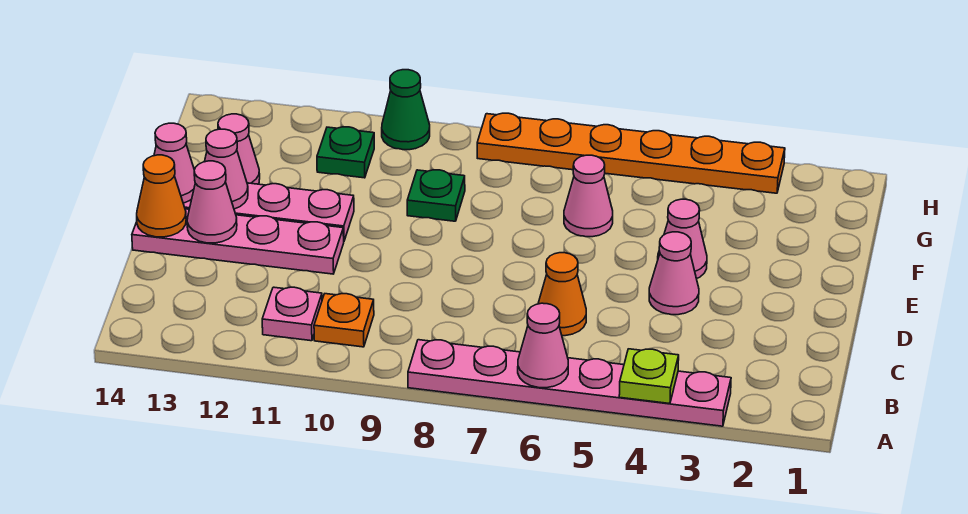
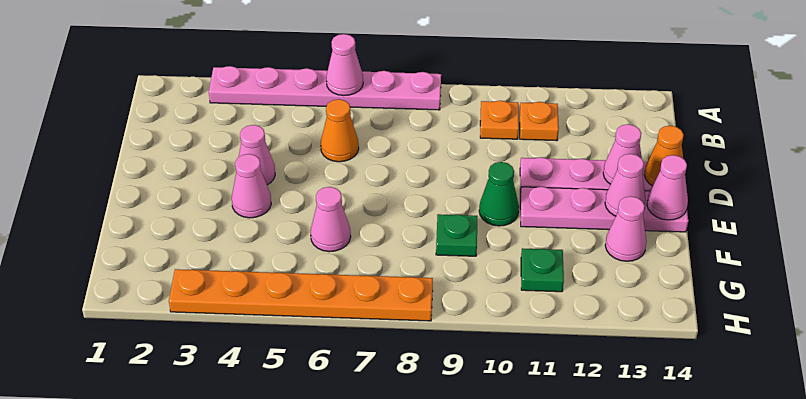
lime plate A4 level 2 -> none
pink plate B11 level 1 -> orange plate B11 level 1
green cone H10 level 1 -> green cone E10 level 1

